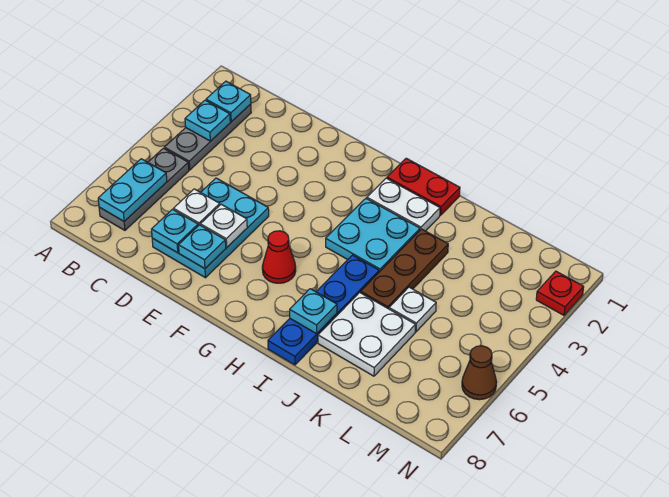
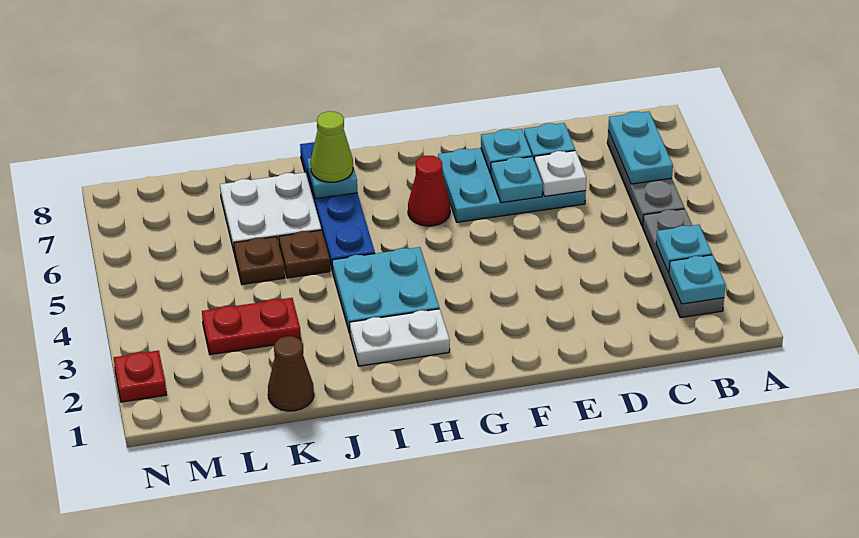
cyan plate D5:E7 level 1 -> cyan plate D6:F7 level 1
white plate E6 level 2 -> cyan plate E6 level 2
red plate H1:I1 level 1 -> red plate K3:L3 level 1
none -> lime cone I7 level 3
brown plate J3:J5 level 1 -> brown plate J5 level 1
white plate K5 level 1 -> brown plate K5 level 1
brown cone N6 level 1 -> brown cone K1 level 1

